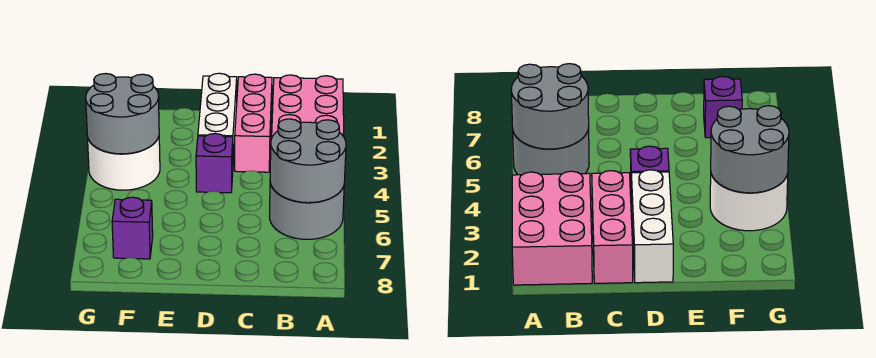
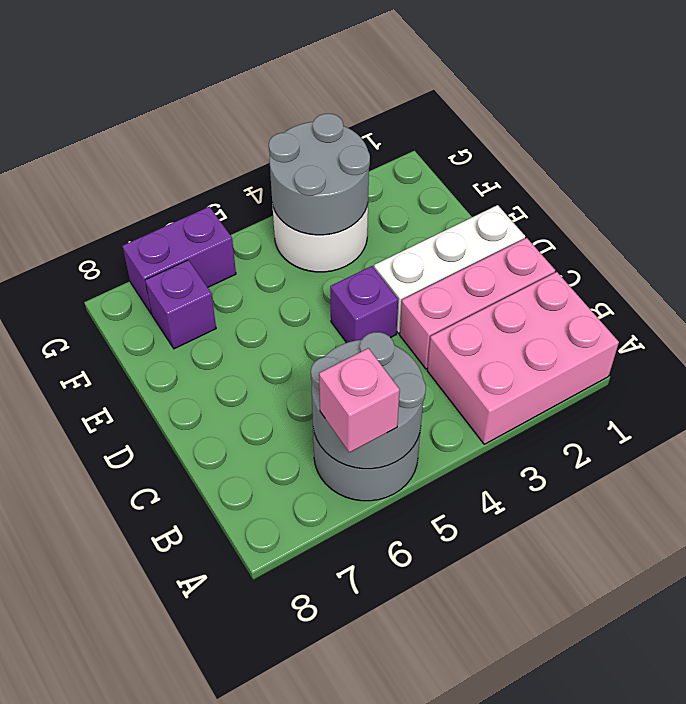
none -> pink brick A6 level 3
none -> purple brick G6:G7 level 1

